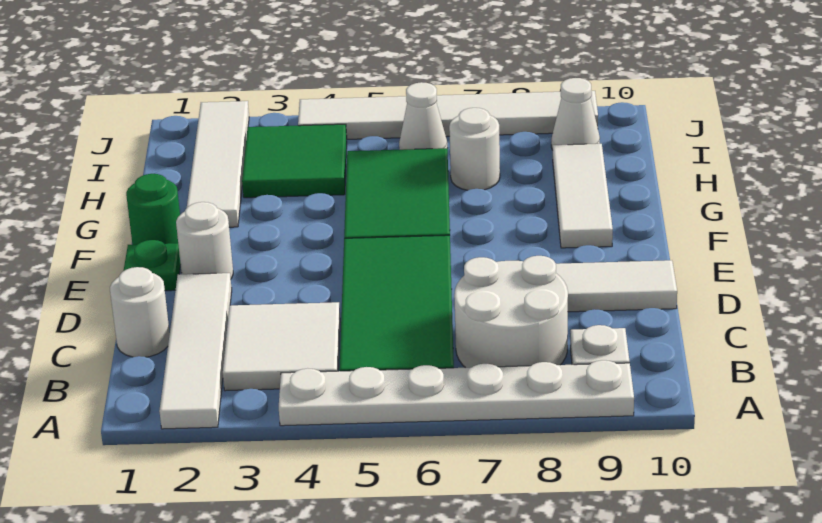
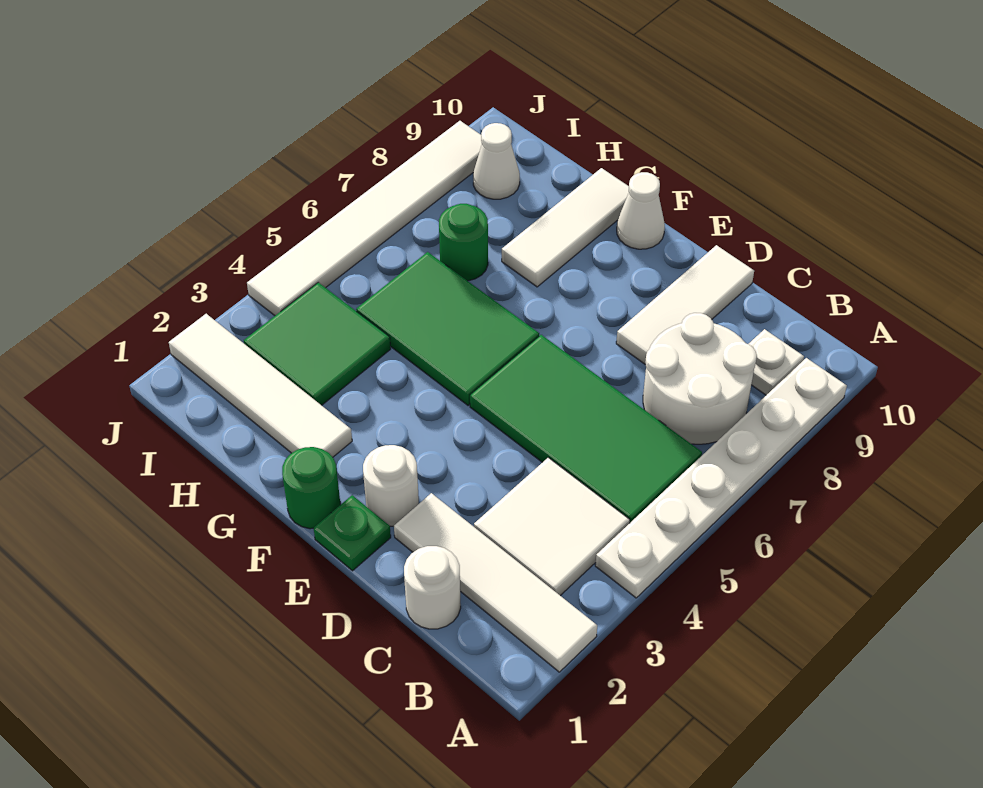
white tile F9:H9 level 1 -> white tile G8:G10 level 1
white round brick H7 level 1 -> green round brick H7 level 1
white cone I6 level 1 -> white cone F10 level 1

